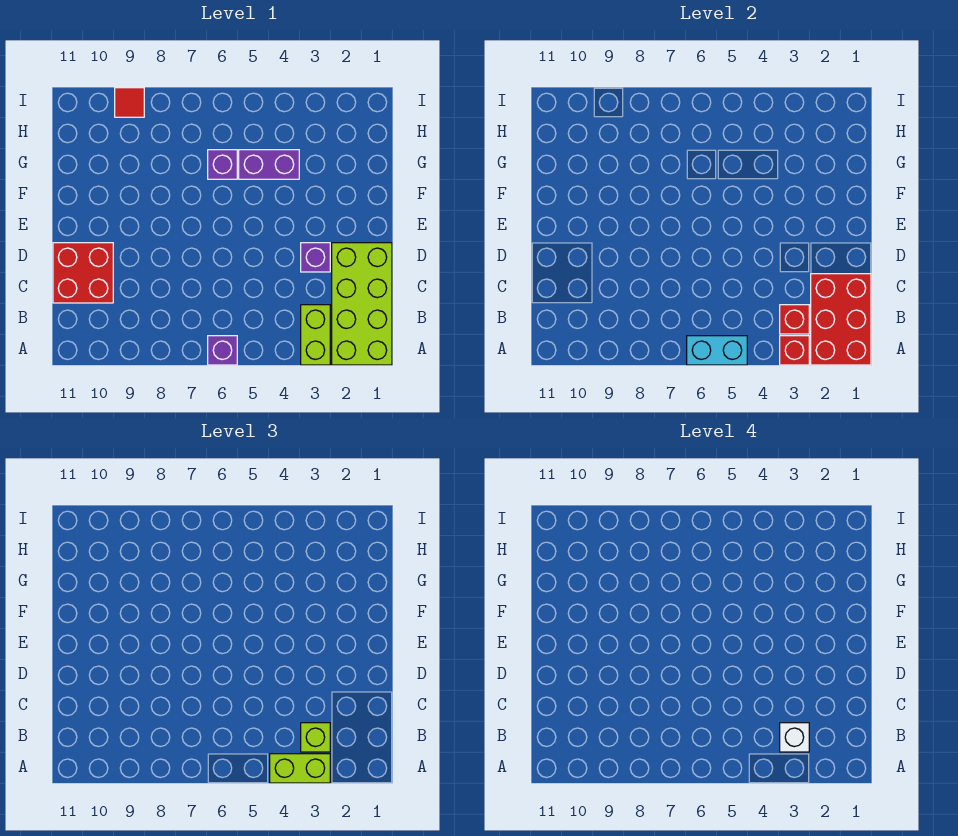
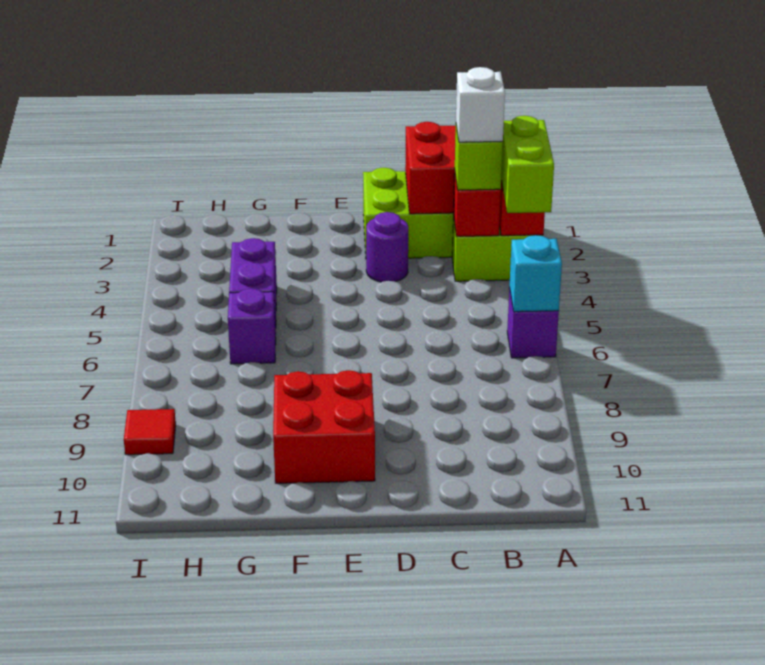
cyan brick A5:A6 level 2 -> cyan brick A6 level 2
red brick C10:D11 level 1 -> red brick E9:F10 level 1
purple brick D3 level 1 -> purple round brick D3 level 1

